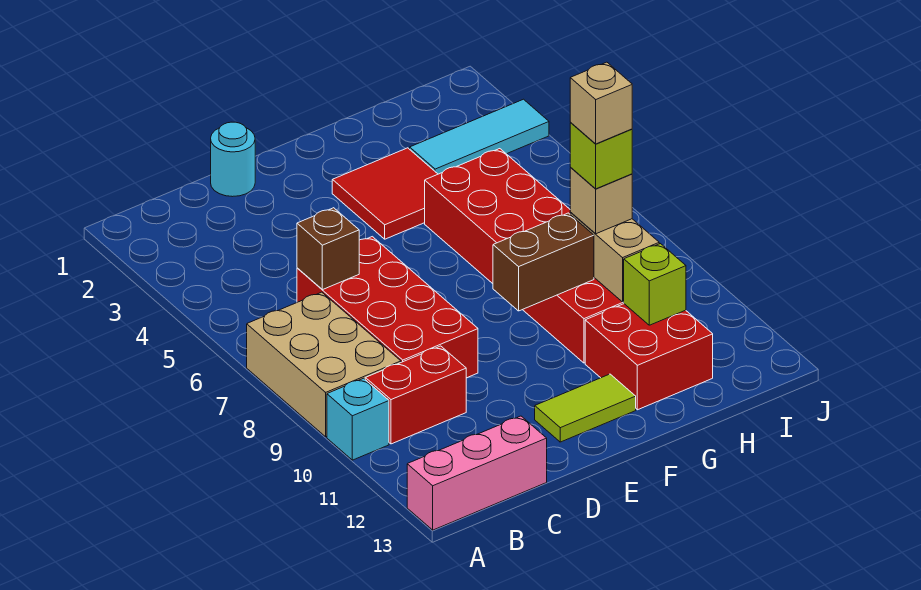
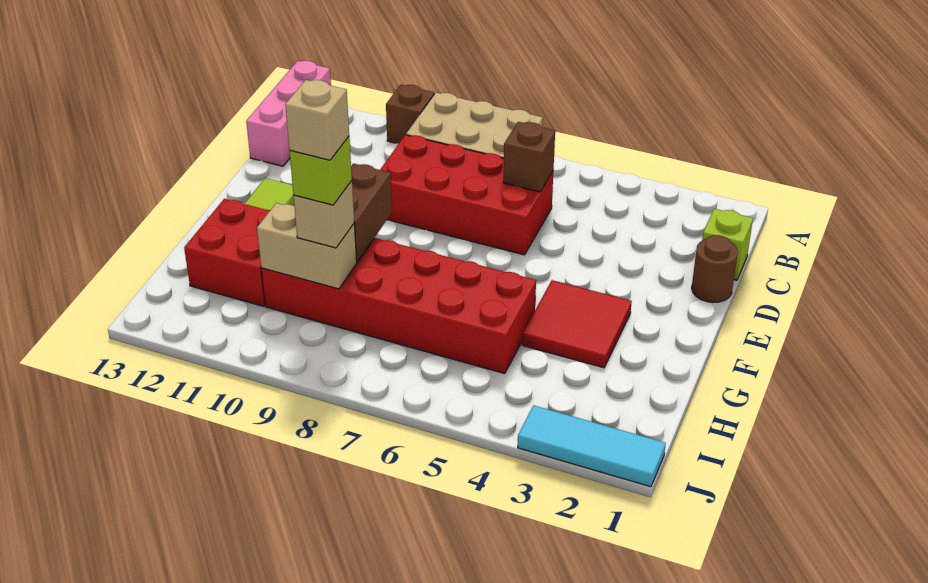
cyan brick A10 level 1 -> brown brick A10 level 1
red brick B10:C10 level 1 -> none
cyan round brick D1 level 1 -> brown round brick D1 level 1
cyan tile H3:J3 level 1 -> cyan tile J1:J3 level 1
lime brick H11 level 2 -> lime brick C1 level 1

